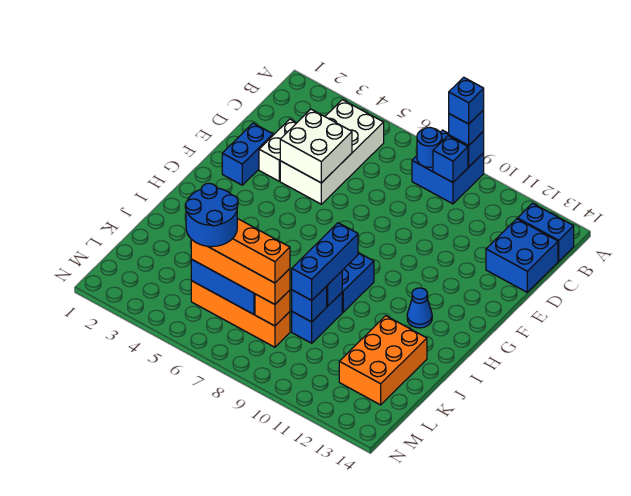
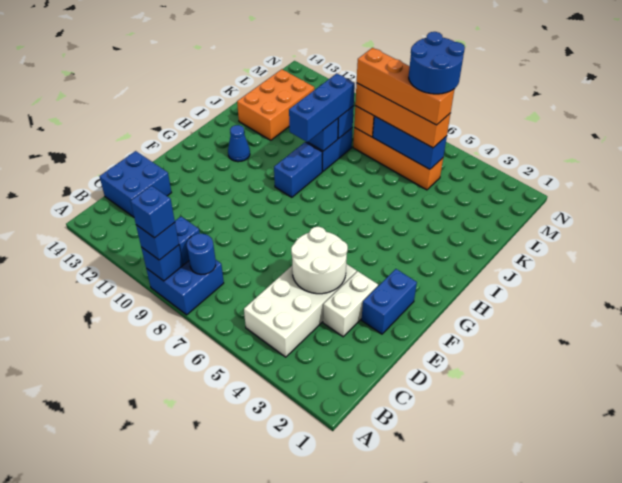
blue brick B13:B14 level 1 -> none
white brick D4:E5 level 2 -> white round brick D4:E5 level 2

